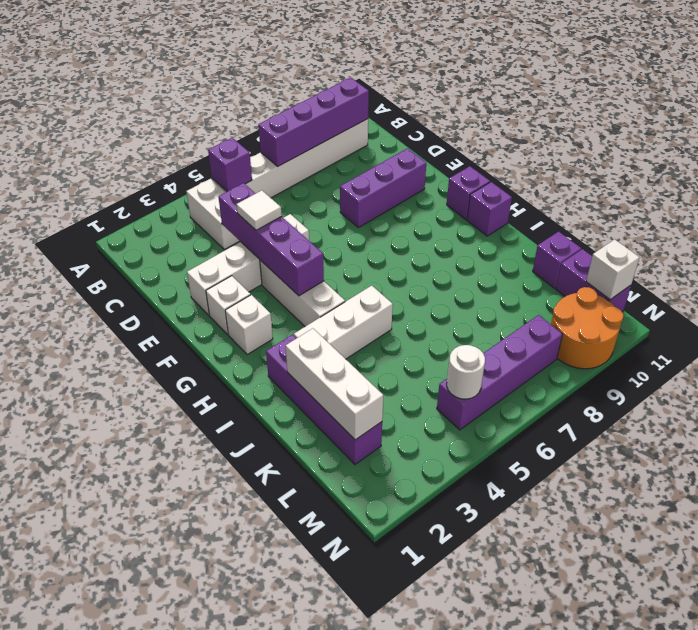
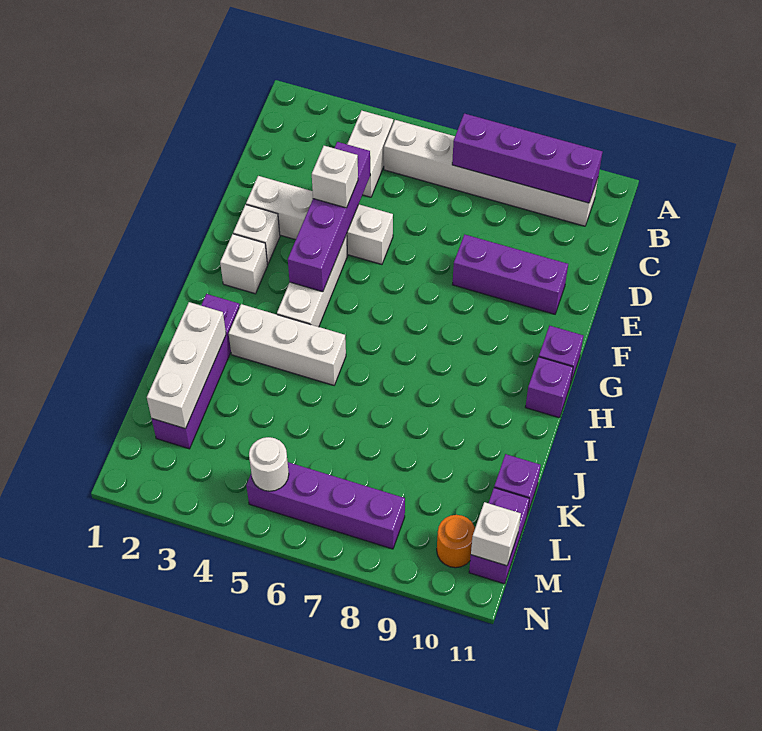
purple brick B5 level 2 -> none
white tile E4 level 3 -> white brick E4 level 3
orange round brick M9:N10 level 1 -> orange round brick M10 level 1

